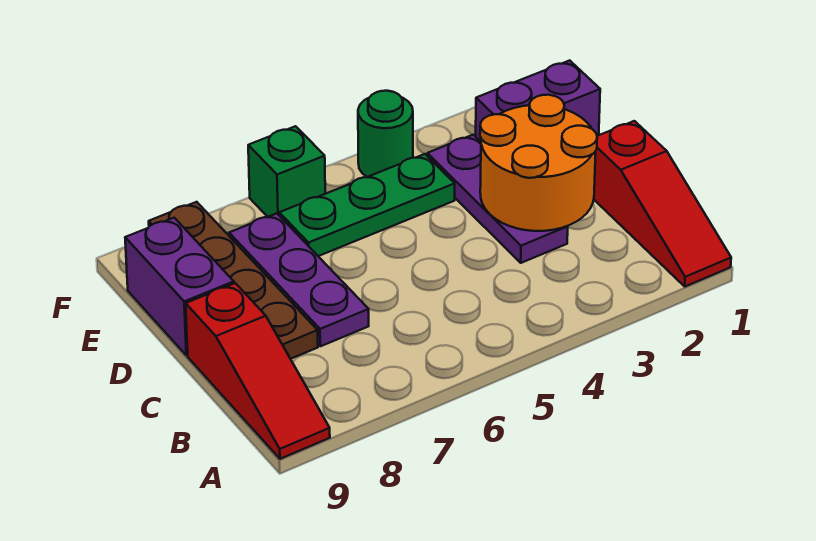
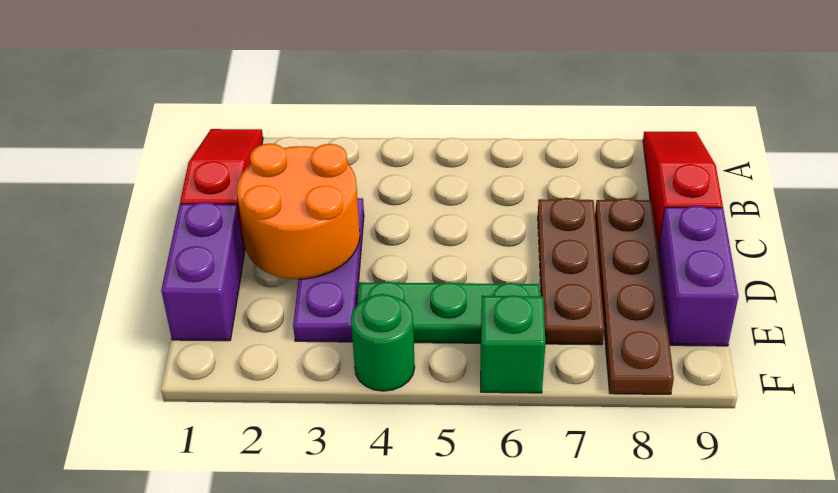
purple plate C7:E7 level 1 -> brown plate C7:E7 level 1
purple brick E1:E2 level 1 -> purple brick D1:E1 level 1

